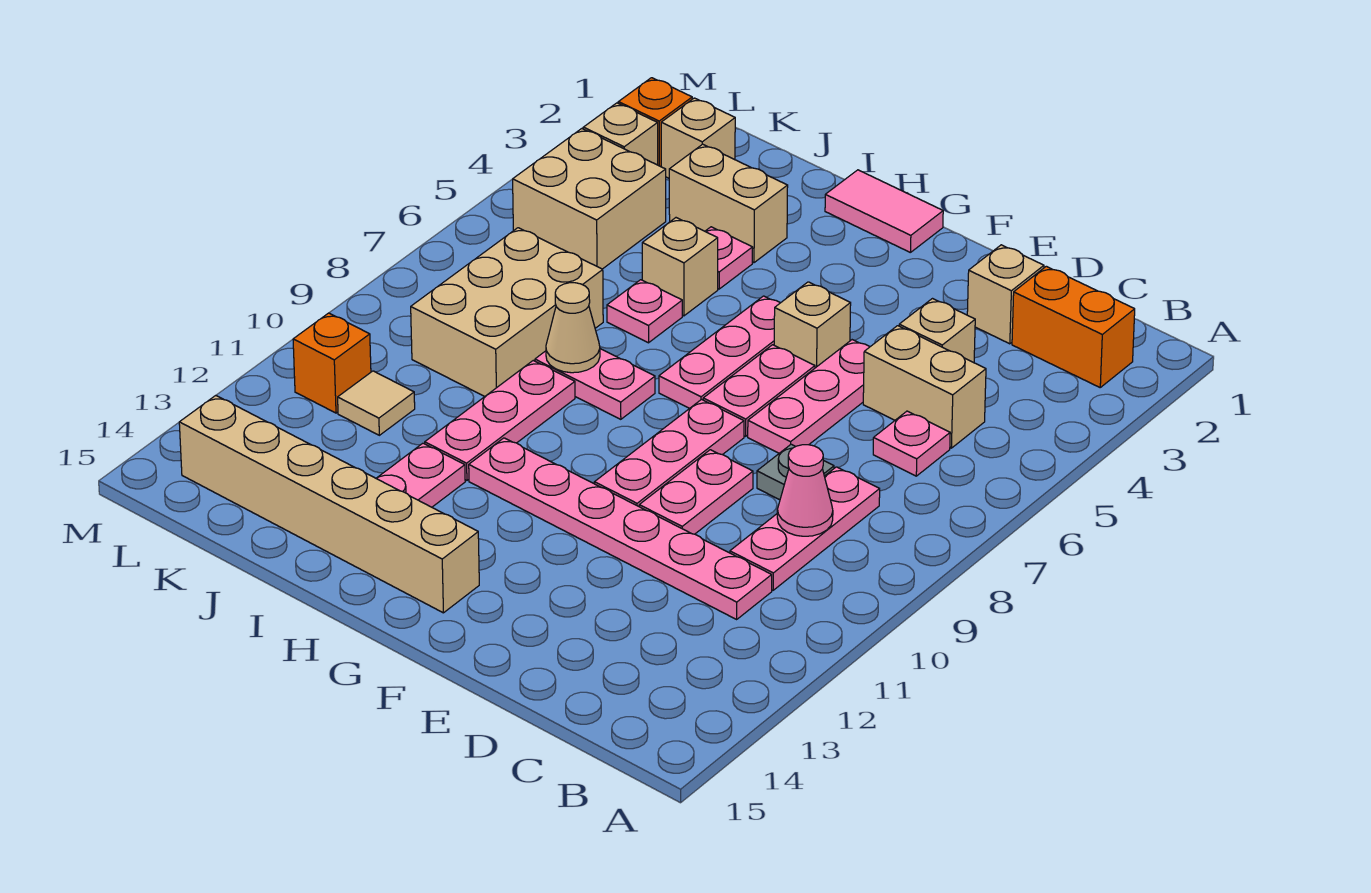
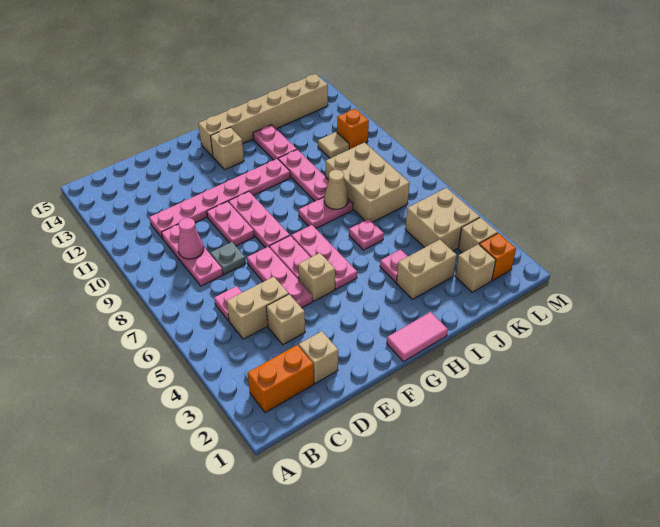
tan brick I5 level 1 -> tan brick G13 level 1

